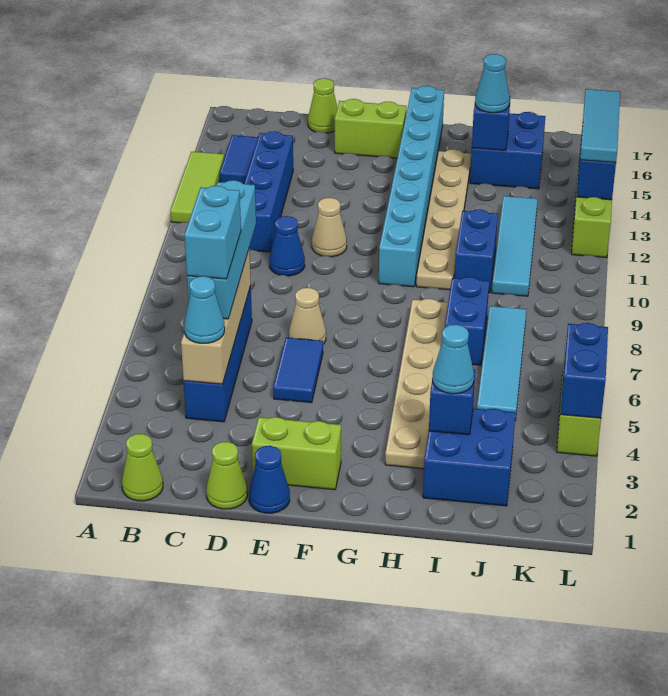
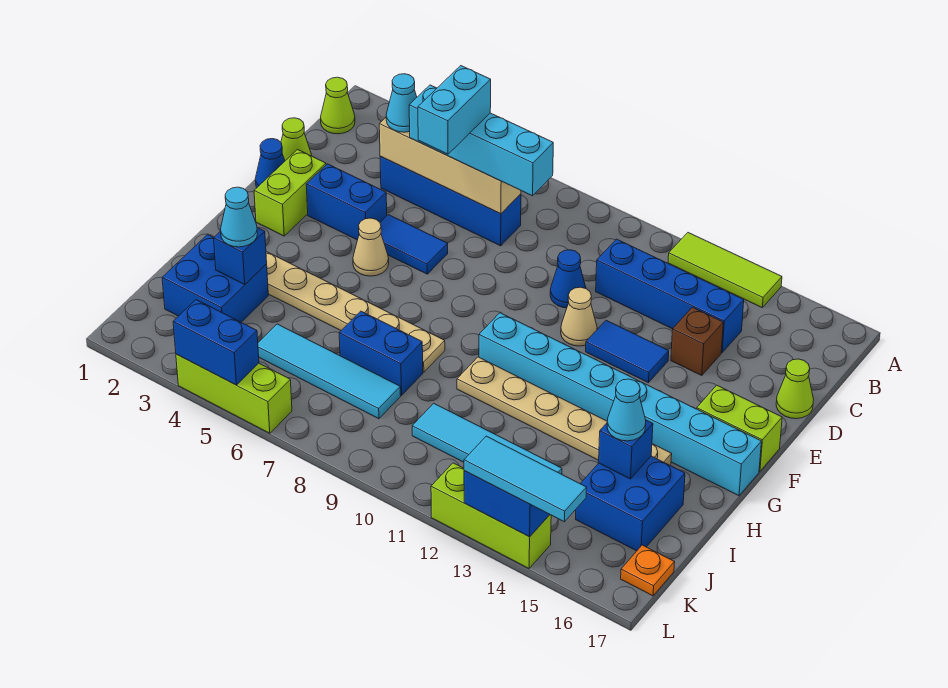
blue tile B14:B15 level 1 -> blue tile E12:E13 level 1
cyan brick C5:C6 level 4 -> cyan brick C6:D6 level 4
none -> brown brick D14 level 1
tan cone E7 level 1 -> tan cone F5 level 1
lime brick E16:F16 level 1 -> lime brick F16:F17 level 1
blue brick I10:I11 level 1 -> blue brick E3:E4 level 1
none -> orange plate K17 level 1

